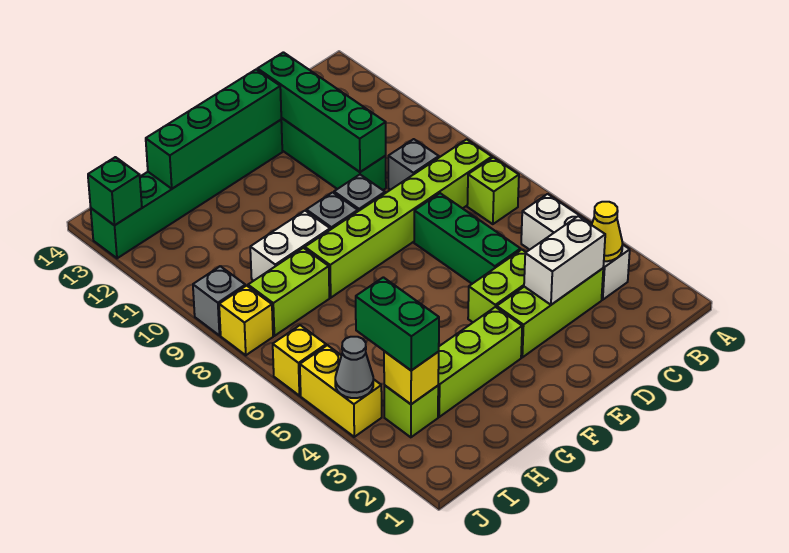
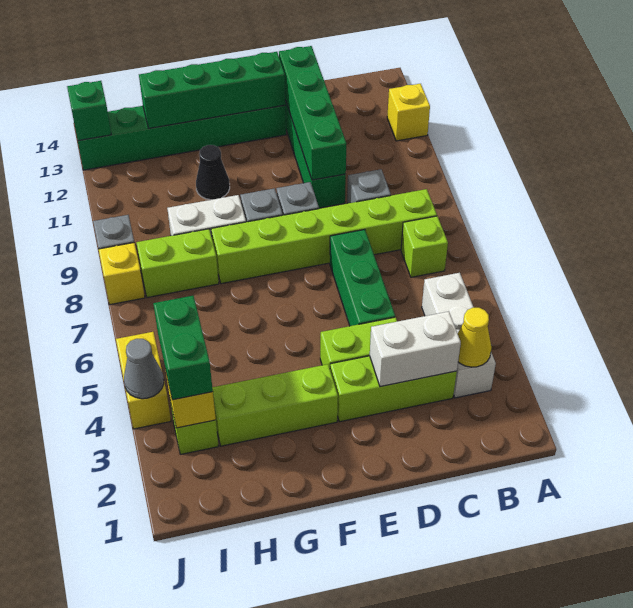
none -> black cone G11 level 1
yellow brick J6 level 1 -> yellow brick A12 level 1

